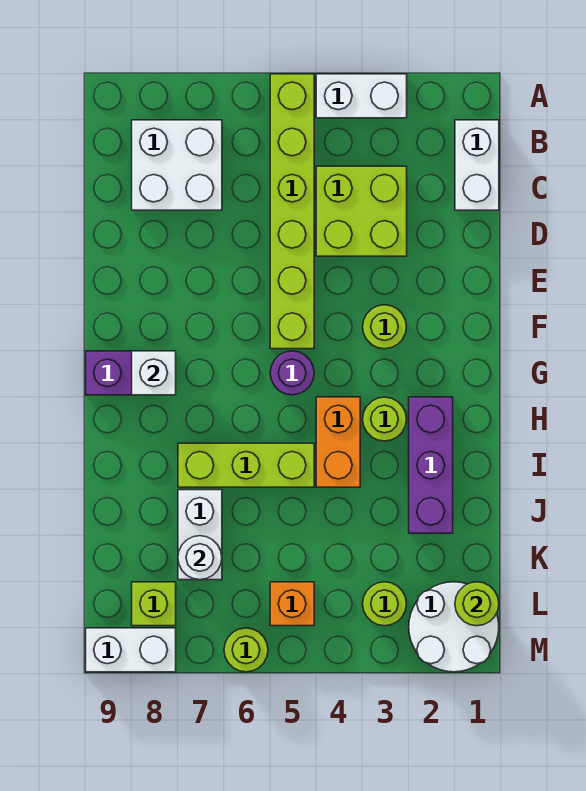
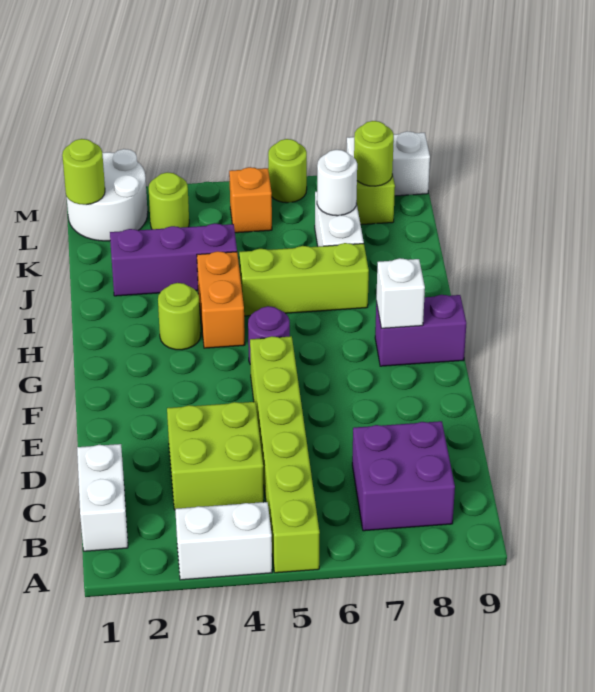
white brick B7:C8 level 1 -> purple brick B7:C8 level 1
lime round brick F3 level 1 -> lime round brick L8 level 2
purple brick H2:J2 level 1 -> purple brick J2:J4 level 1

